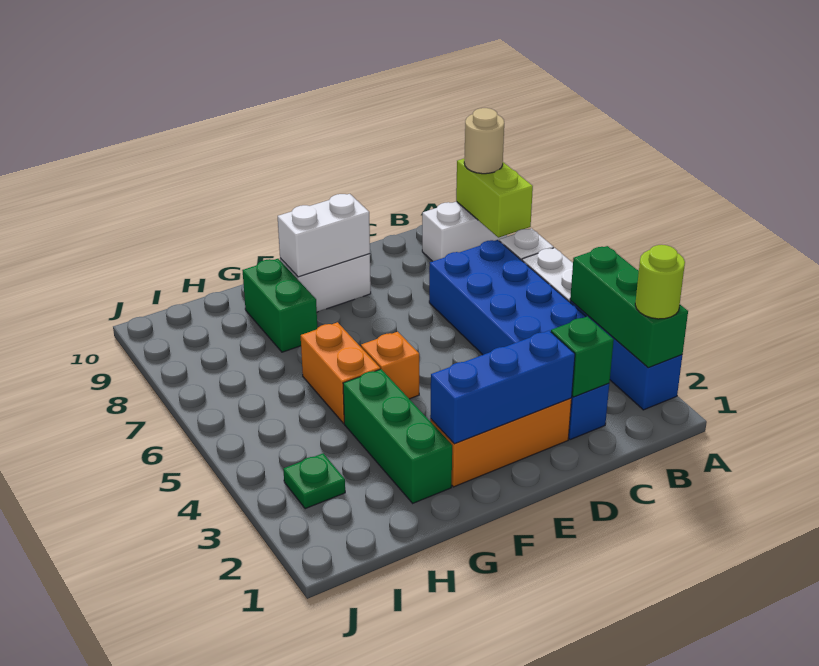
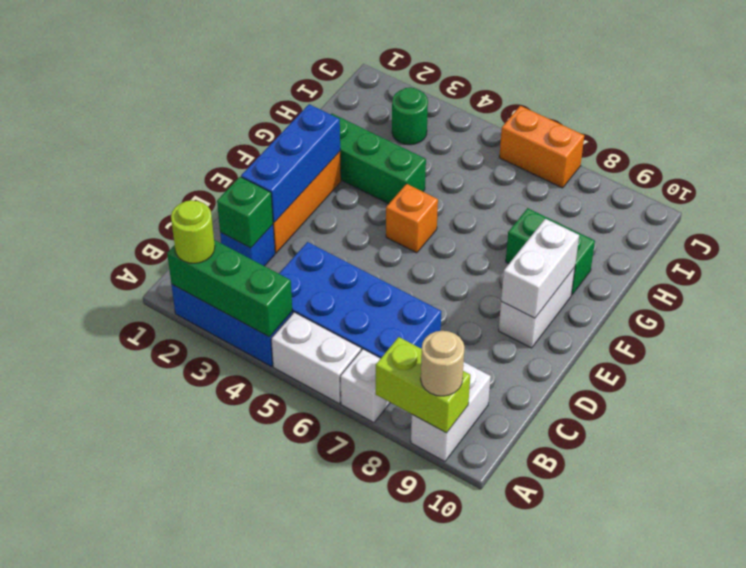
orange brick G5:G6 level 1 -> orange brick J6:J7 level 1
green plate I3 level 1 -> green round brick I3 level 1

